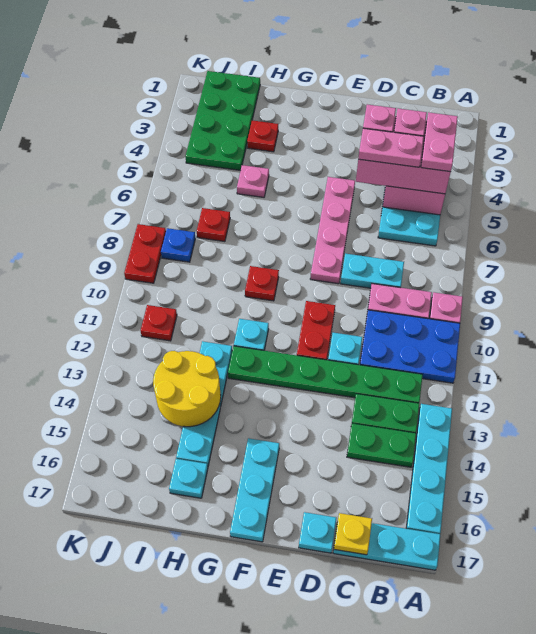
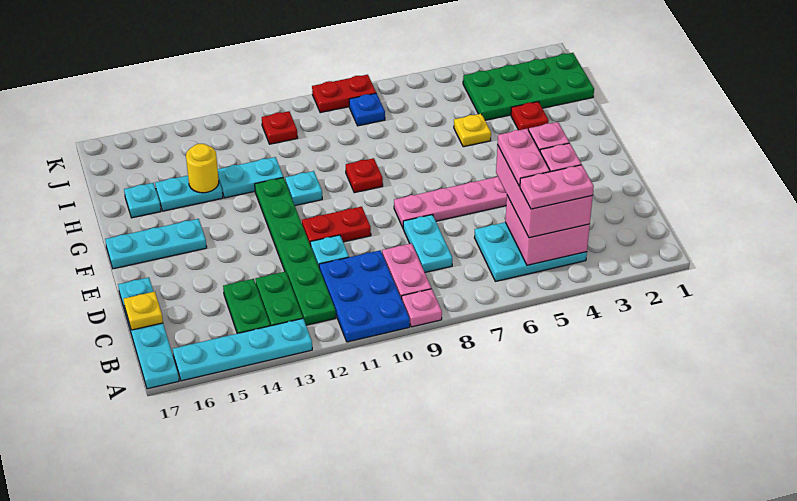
pink plate H5 level 1 -> yellow plate H5 level 1
yellow round brick H13:I14 level 2 -> yellow round brick H14 level 2
red plate I7 level 1 -> none

